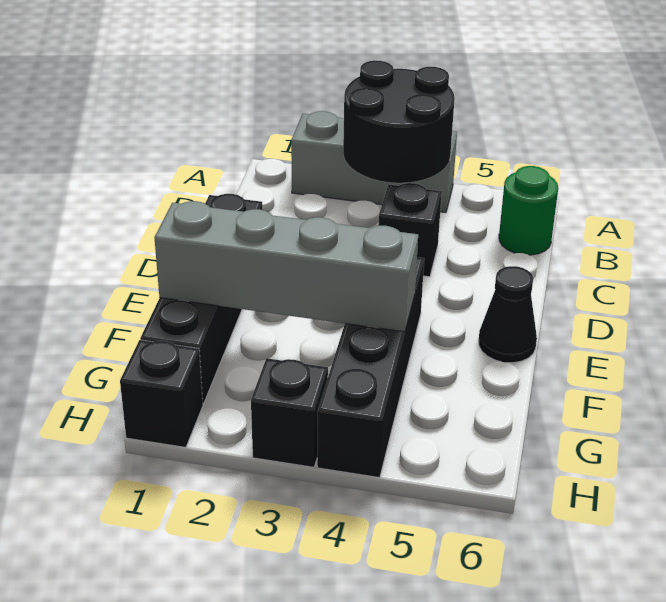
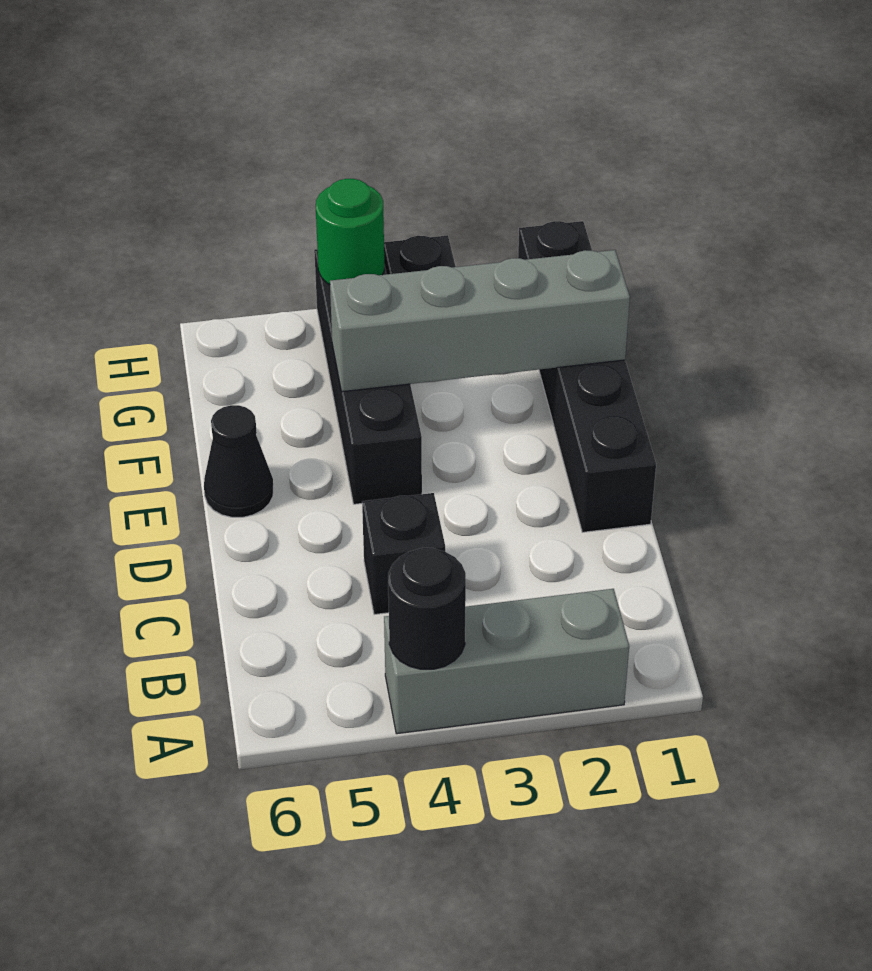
black round brick A3:B4 level 2 -> black round brick A4 level 2
green round brick B6 level 1 -> green round brick H4 level 2

